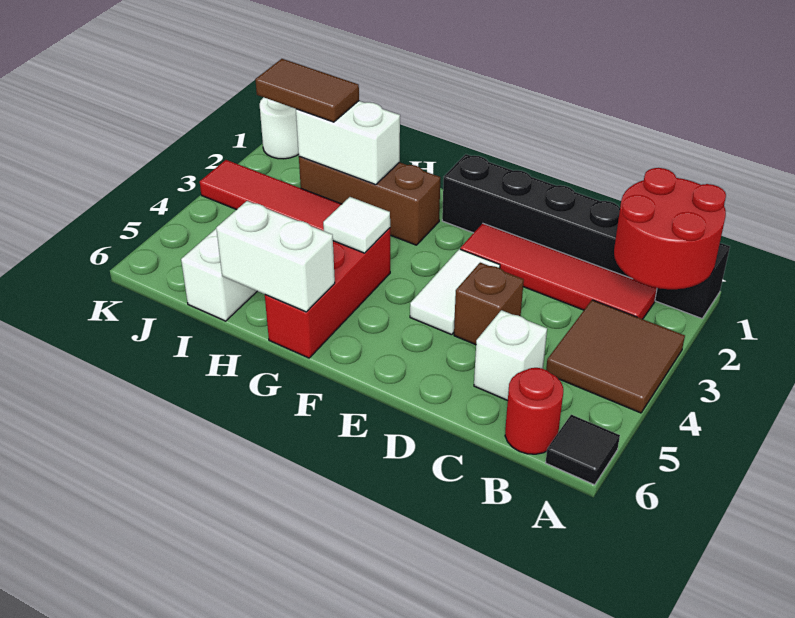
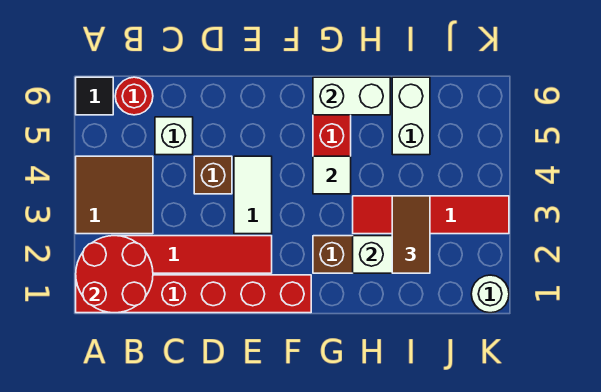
black brick A1:F1 level 1 -> red brick A1:F1 level 1
brown tile I2:J2 level 3 -> brown tile I2:I3 level 3

